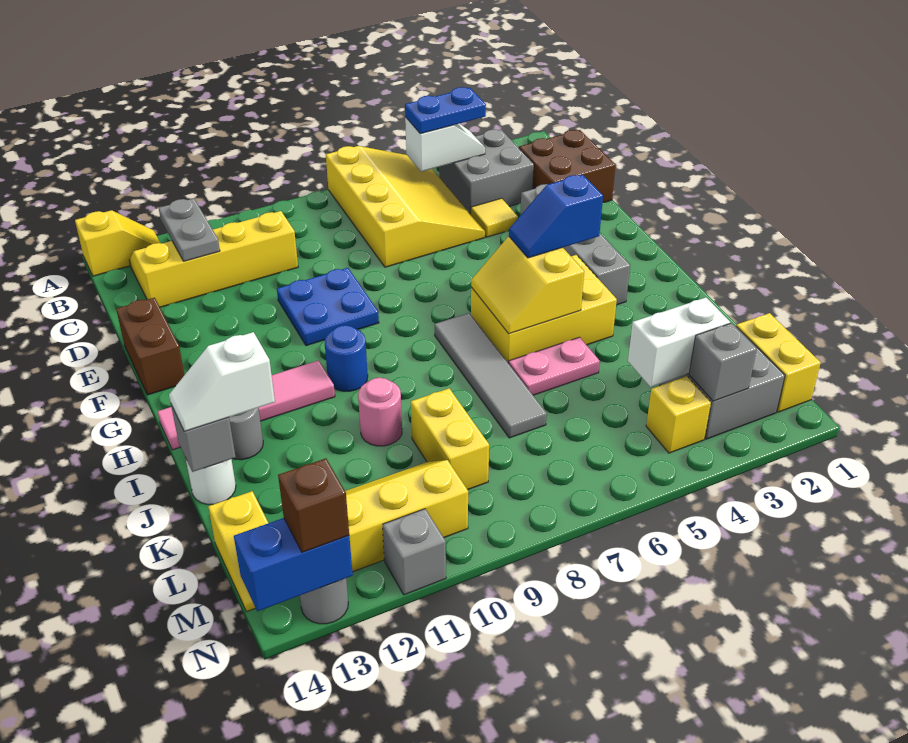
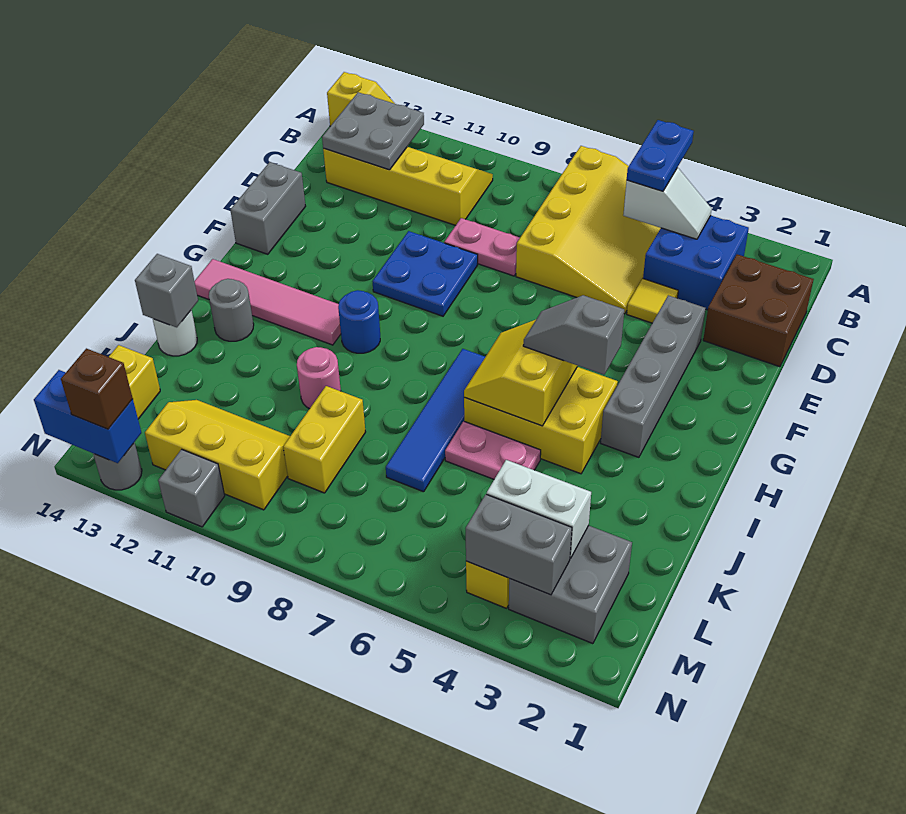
grey brick B3:C4 level 1 -> blue brick B3:C4 level 1
blue plate B4:B5 level 3 -> blue plate A5:B5 level 3
grey plate B12:C12 level 2 -> grey plate B12:C13 level 2
none -> pink plate D8:D9 level 1
brown brick E14:F14 level 1 -> grey brick E14:F14 level 1
blue slope H4:H5 level 3 top 4 -> grey slope H4:H5 level 3 top 4
grey tile H7:K7 level 1 -> blue tile H7:K7 level 1
white slope J13:J14 level 3 top 13 -> none
yellow brick L1:M1 level 1 -> none
grey brick M3 level 2 -> grey brick M3:M4 level 2

